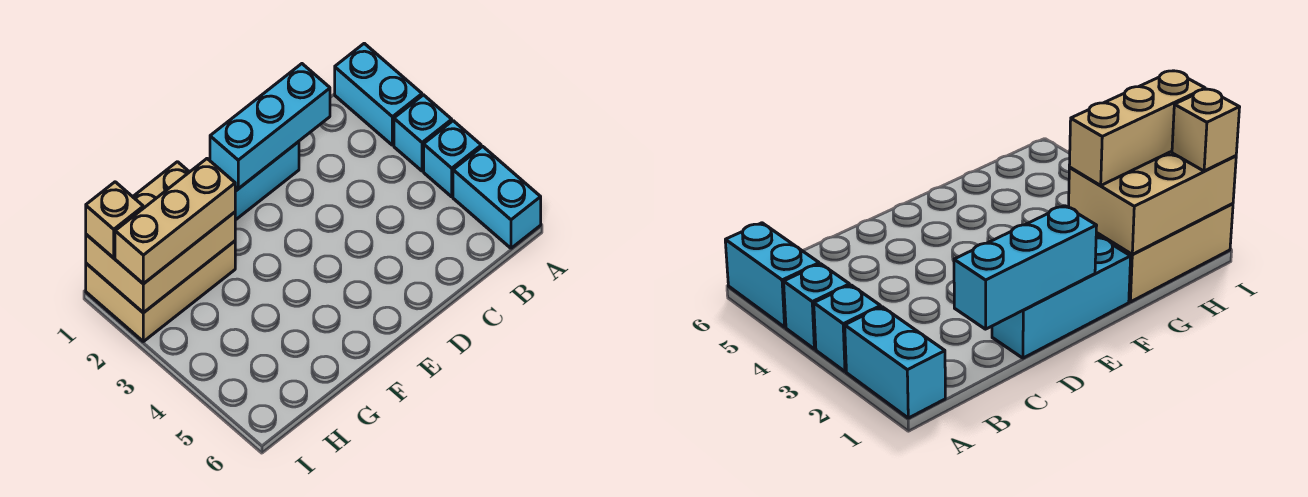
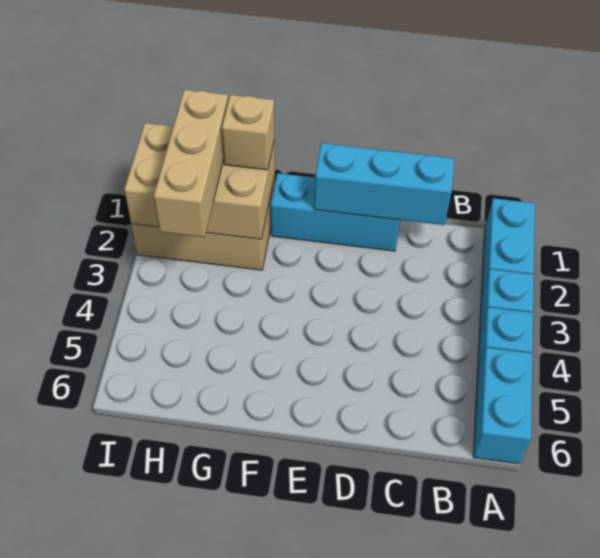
tan brick G2:I2 level 3 -> tan brick H1:H3 level 3
tan brick I1 level 3 -> tan brick G1 level 3

